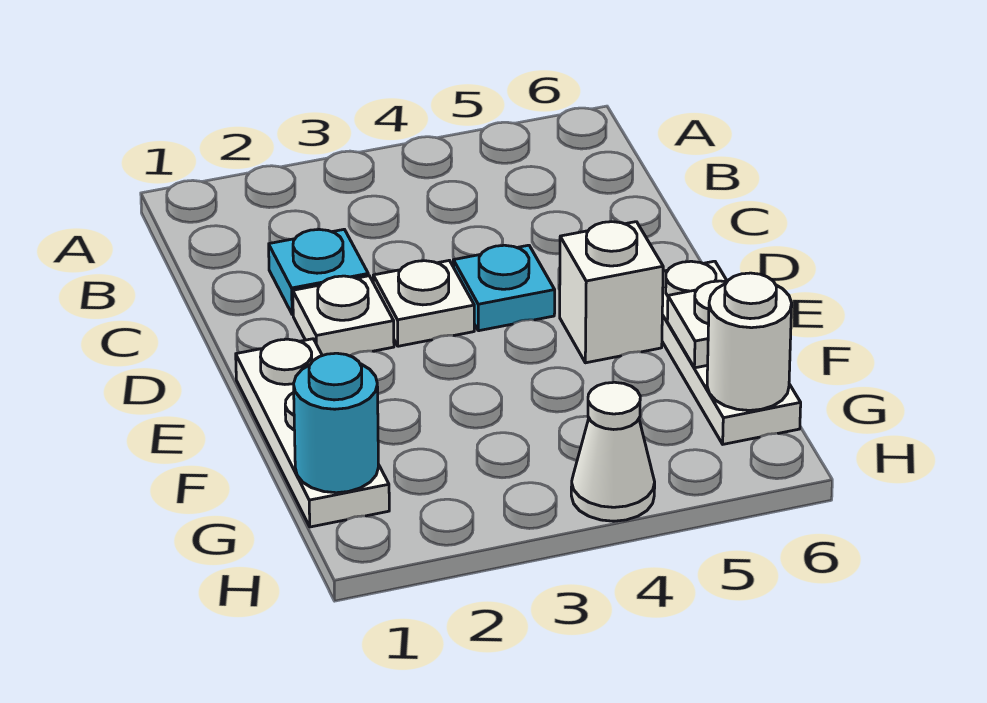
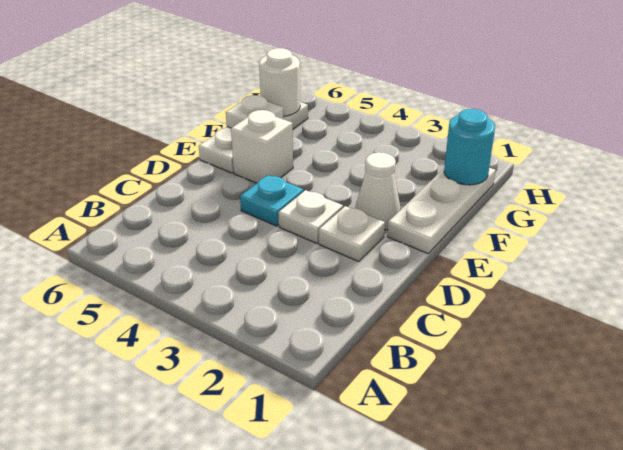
cyan plate C2 level 1 -> none
white cone H4 level 1 -> white cone E2 level 1

